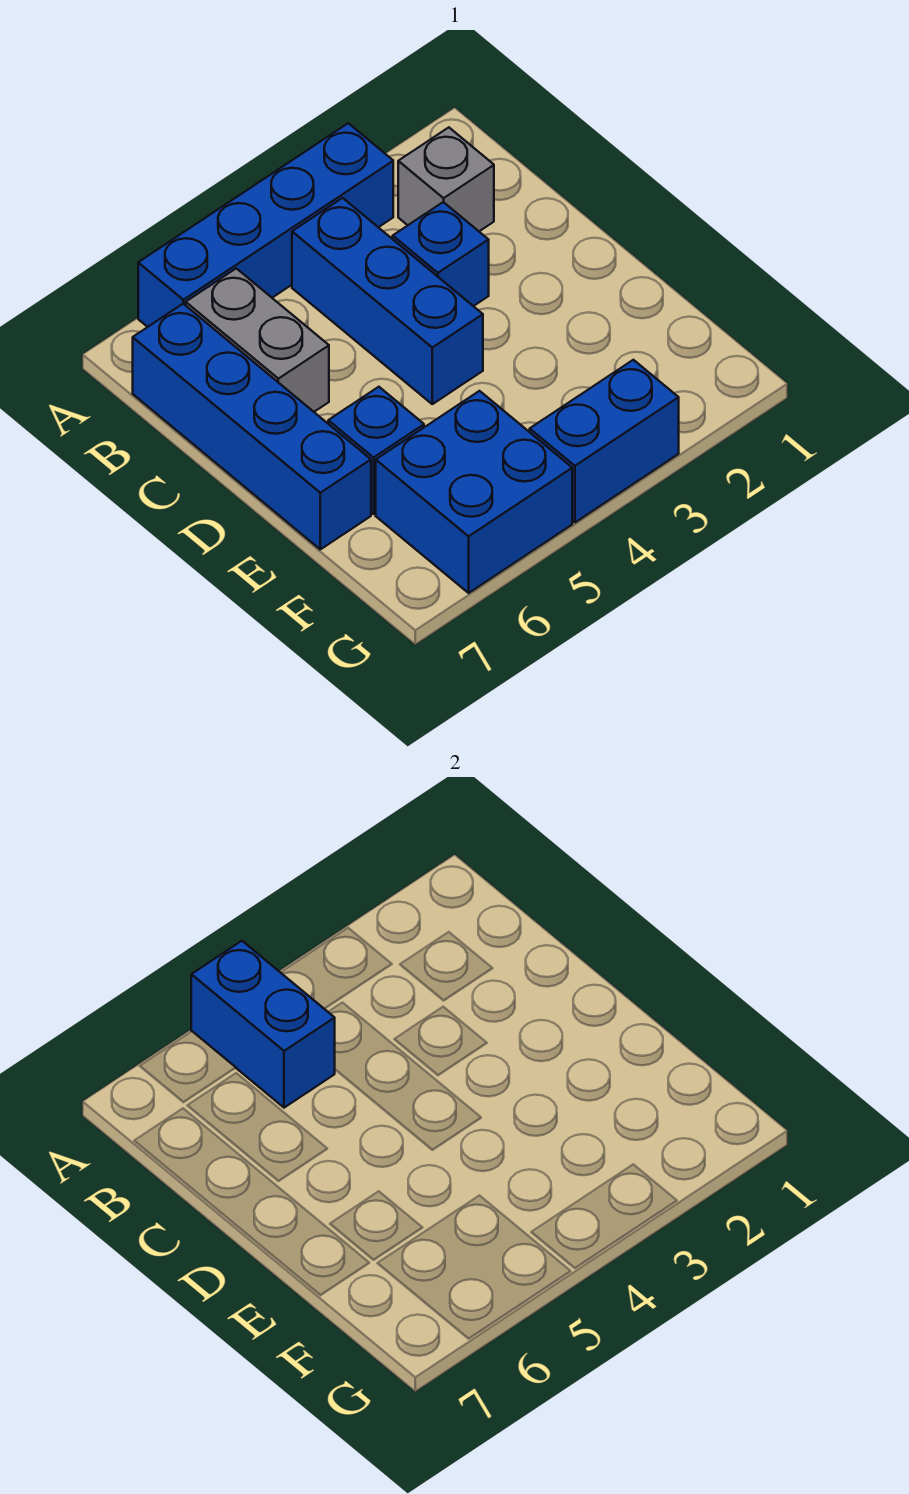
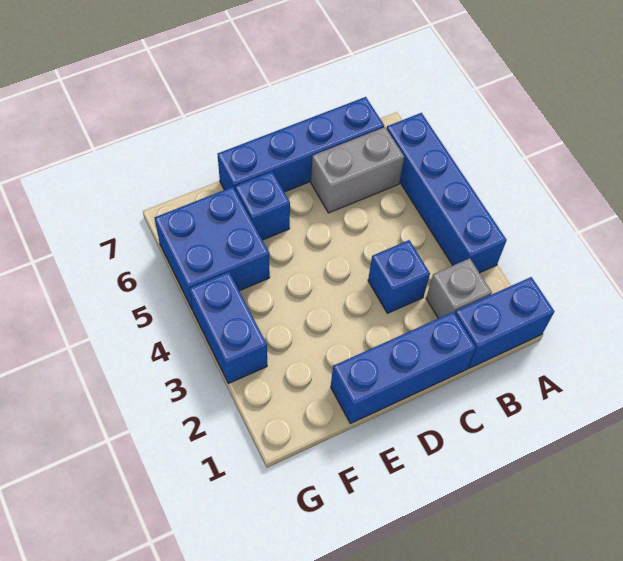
blue brick A5:B5 level 2 -> blue brick A1:B1 level 1
blue brick B4:D4 level 1 -> blue brick C1:E1 level 1

